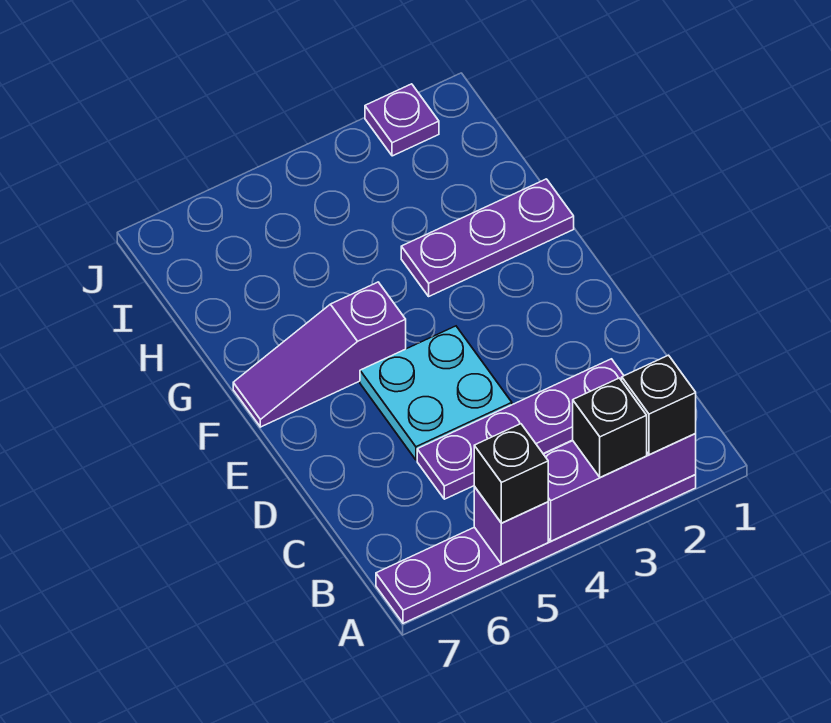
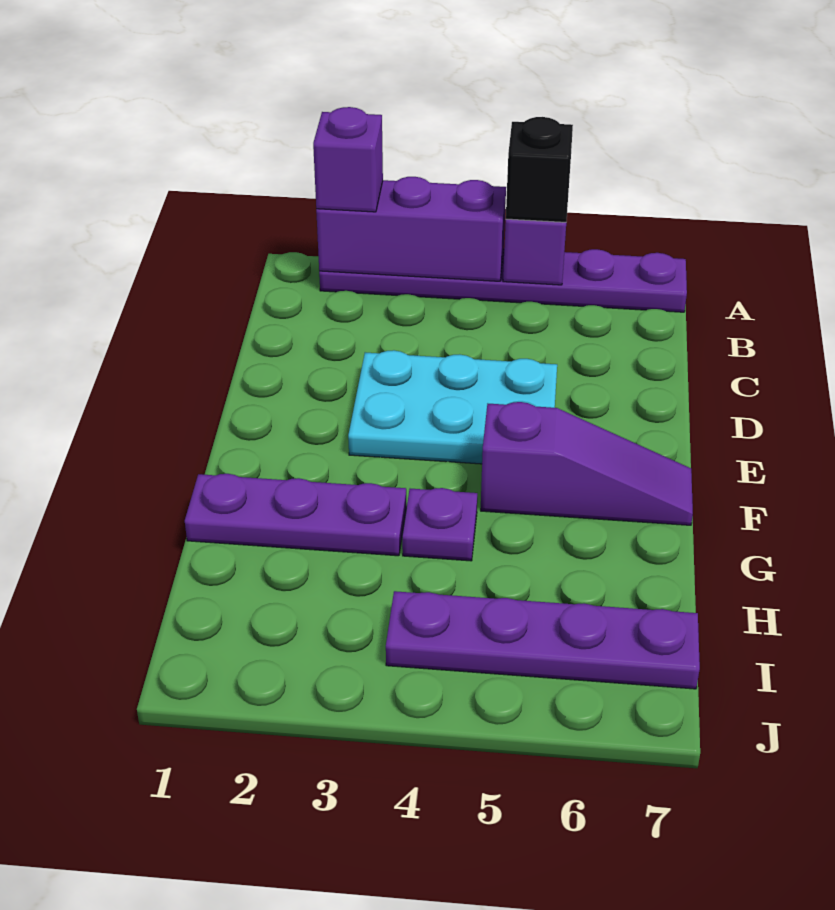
black brick A2 level 3 -> purple brick A2 level 3
black brick A3 level 3 -> none
purple plate C2:C5 level 1 -> purple plate I4:I7 level 1
cyan plate D4:E5 level 1 -> cyan plate D3:E5 level 1
purple plate J2 level 1 -> purple plate G4 level 1

